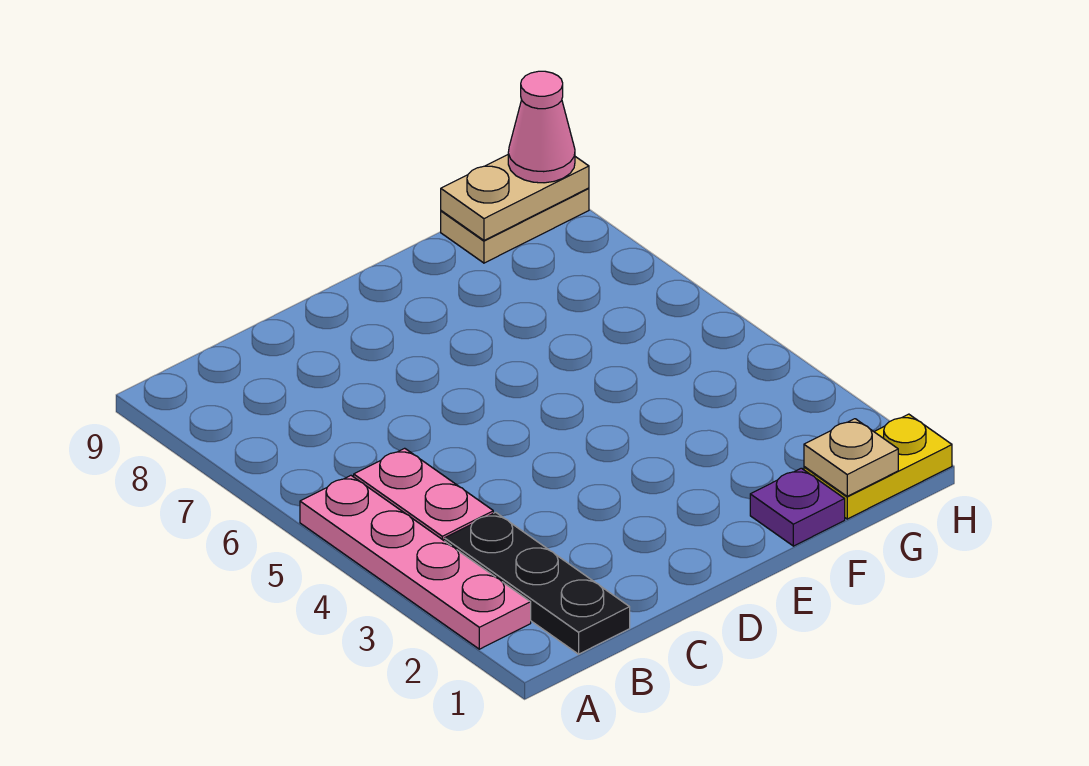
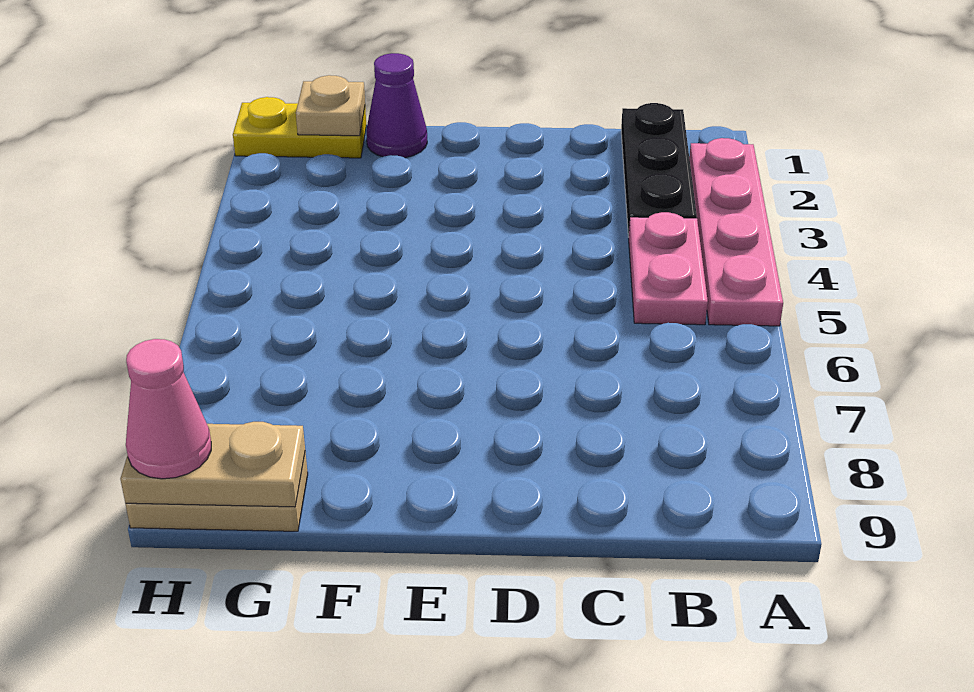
purple plate F1 level 1 -> purple cone F1 level 1

